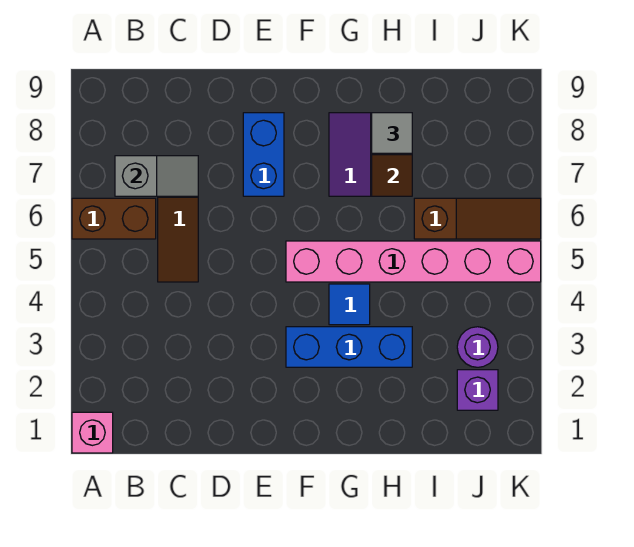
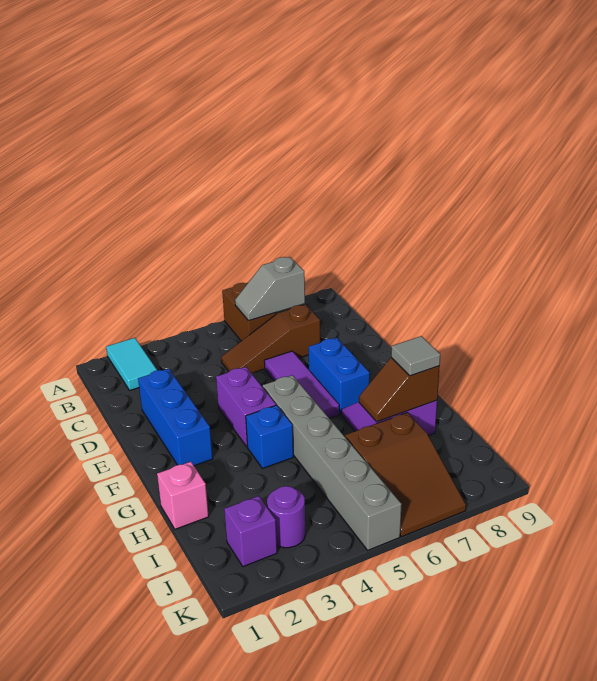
pink brick A1 level 1 -> pink brick H1 level 1
none -> cyan tile A2:B2 level 1
grey slope B7:C7 level 2 top B -> grey slope B6:B7 level 2 top 7
none -> purple tile D6:F6 level 1
none -> purple brick E4:F4 level 1
blue brick E7:E8 level 1 -> blue brick E7:F7 level 1
blue brick F3:H3 level 1 -> blue brick D2:F2 level 1
pink brick F5:K5 level 1 -> grey brick F5:K5 level 1
blue tile G4 level 1 -> blue brick G4 level 1
brown slope I6:K6 level 1 top I -> brown slope I6:K7 level 1 top I

